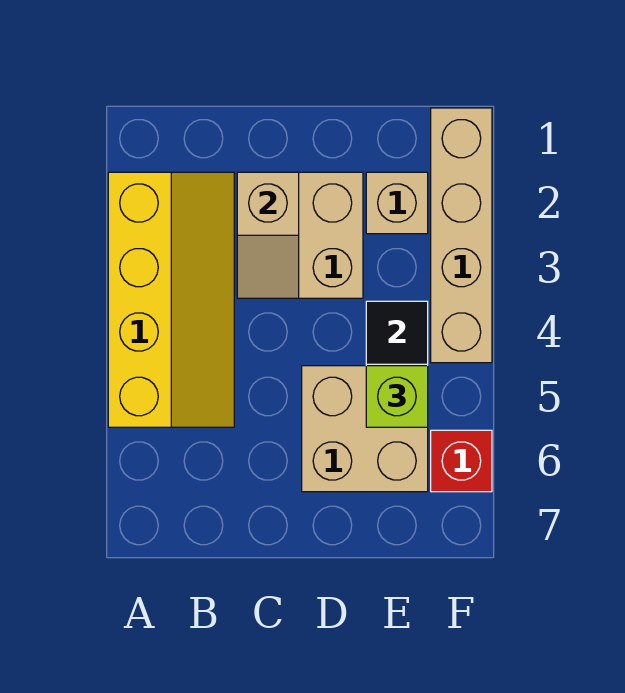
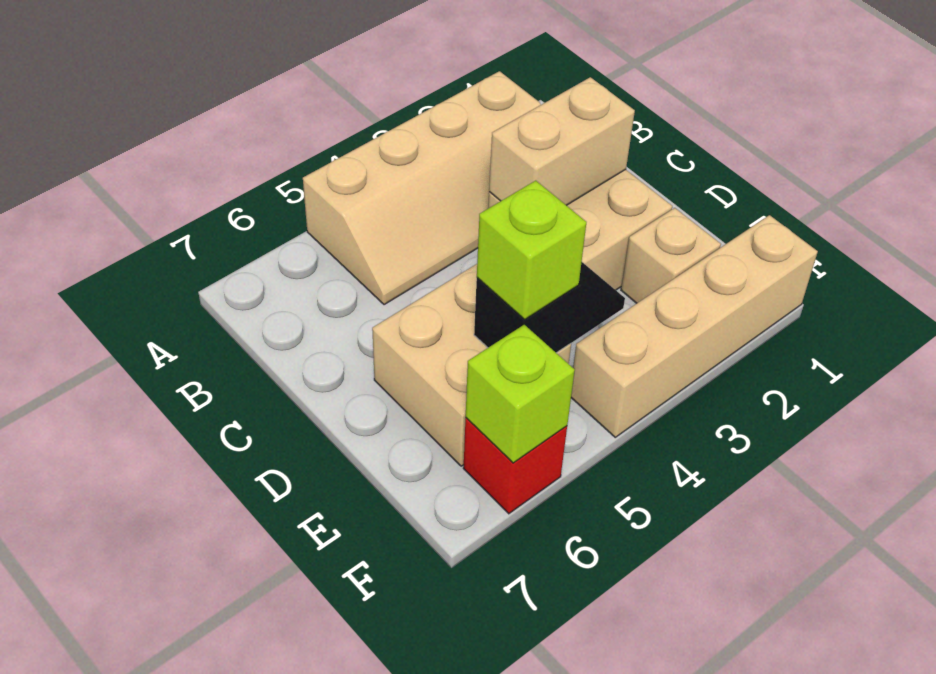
yellow slope A2:B5 level 1 top A -> tan slope A2:B5 level 1 top A
tan slope C2:C3 level 2 top 2 -> tan brick C2:C3 level 2
none -> lime brick F6 level 2

